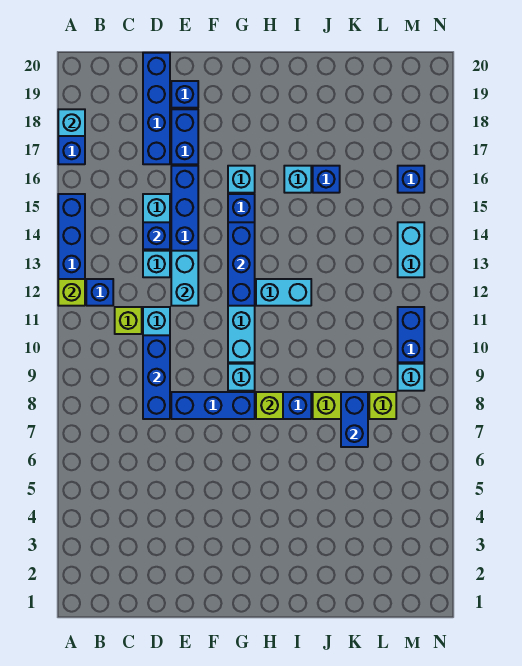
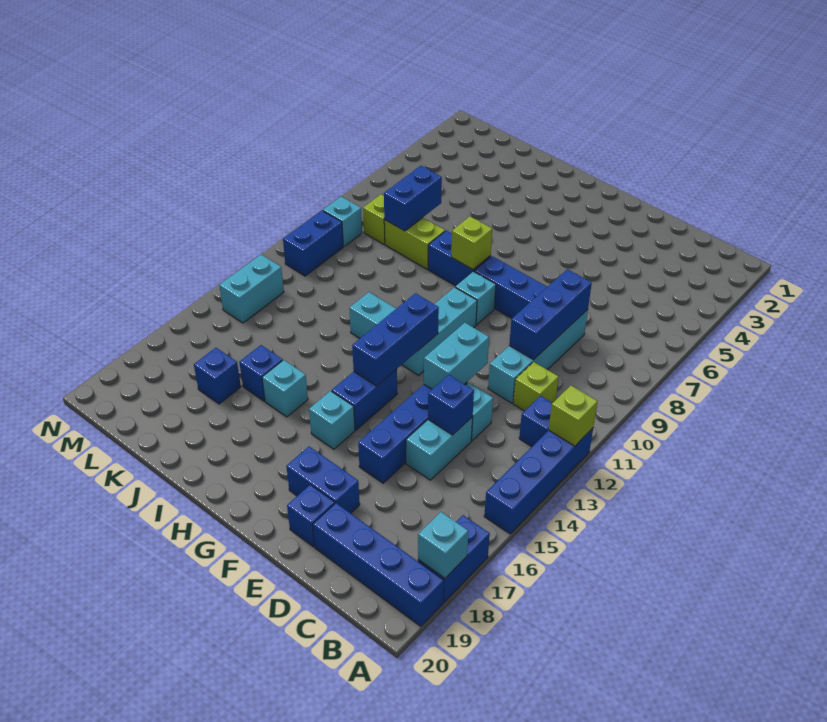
blue brick D17:D20 level 1 -> blue brick A19:D19 level 1
blue brick E17:E18 level 1 -> blue brick E18:F18 level 1
blue brick M16 level 1 -> blue brick K17 level 1

